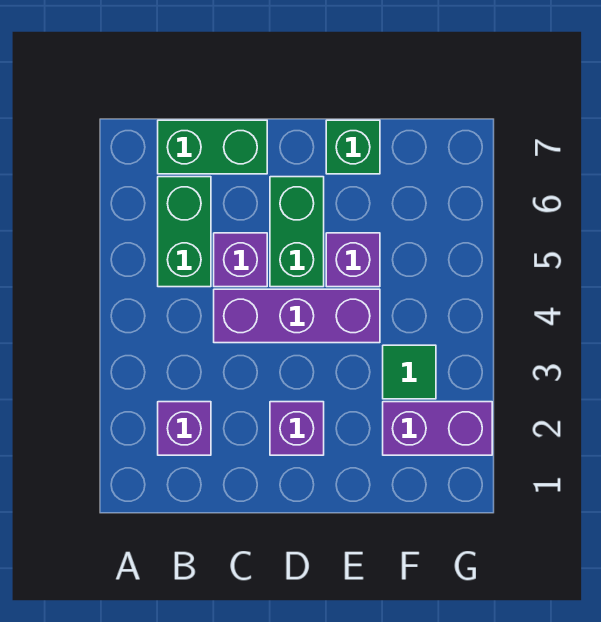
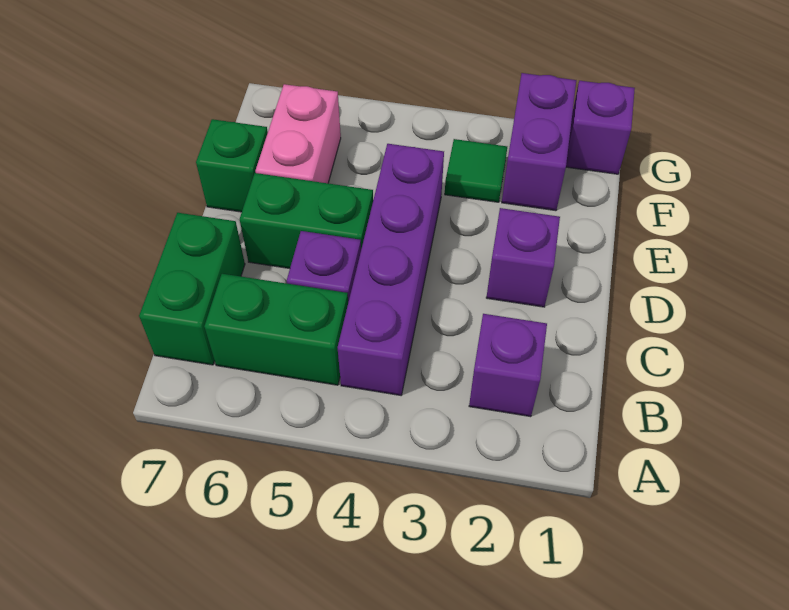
purple brick C4:E4 level 1 -> purple brick B4:E4 level 1
purple brick E5 level 1 -> purple brick G1 level 1
none -> pink brick E6:F6 level 1

